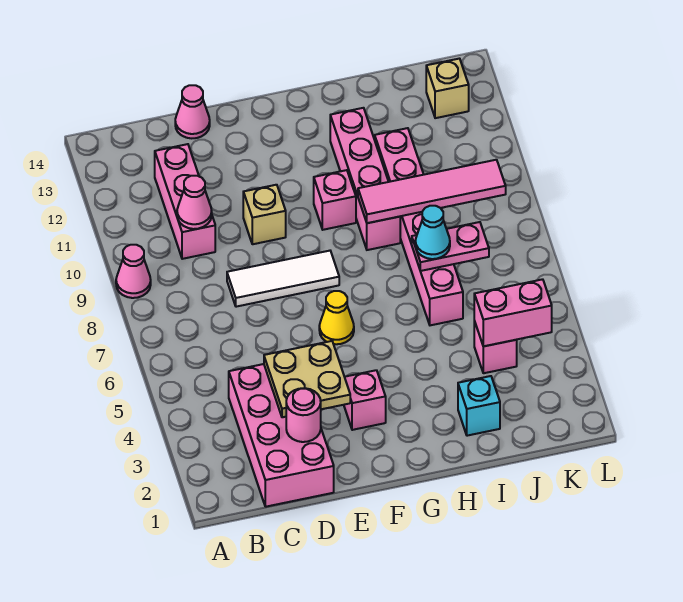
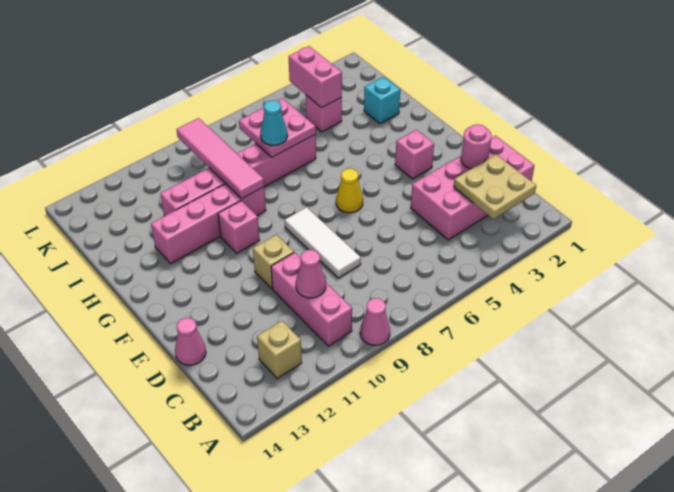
pink brick C10:C12 level 1 -> pink brick B10:D10 level 1
tan plate D3:E4 level 2 -> tan plate B2:C3 level 2
pink plate I7:J7 level 2 -> pink plate I6:J7 level 2
tan brick K13 level 1 -> tan brick B12 level 1

